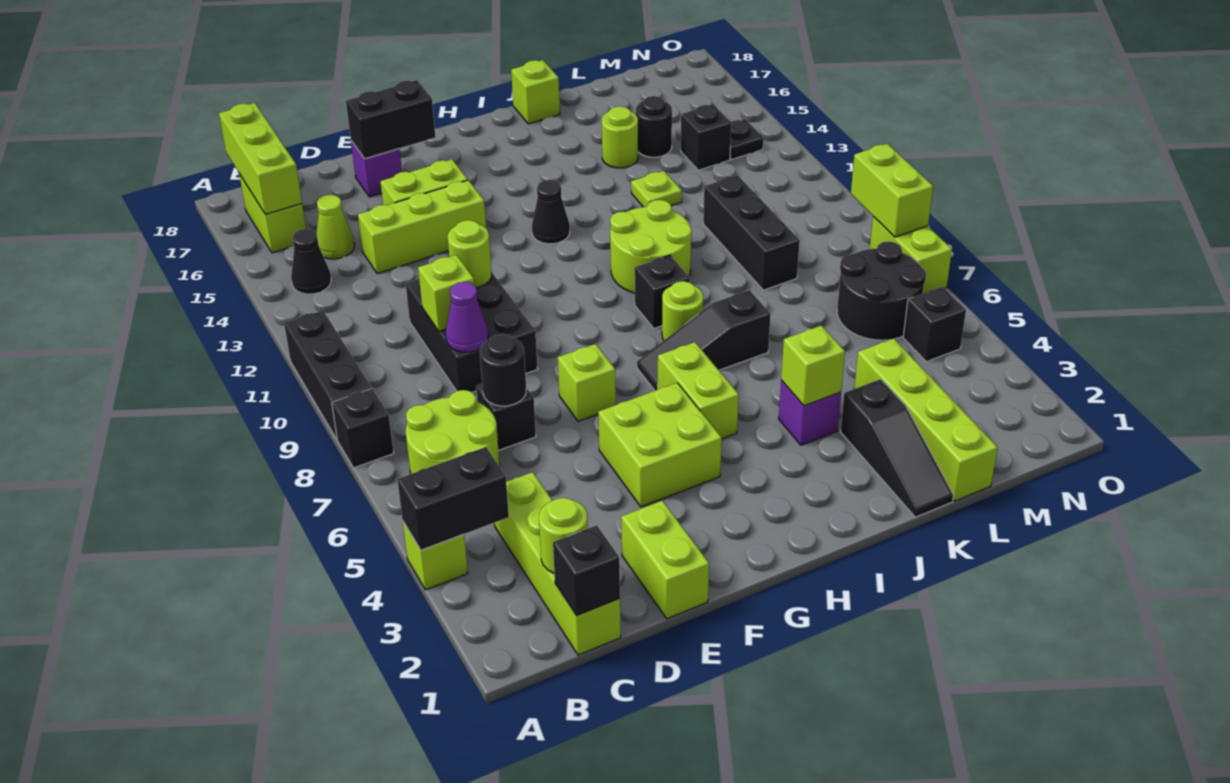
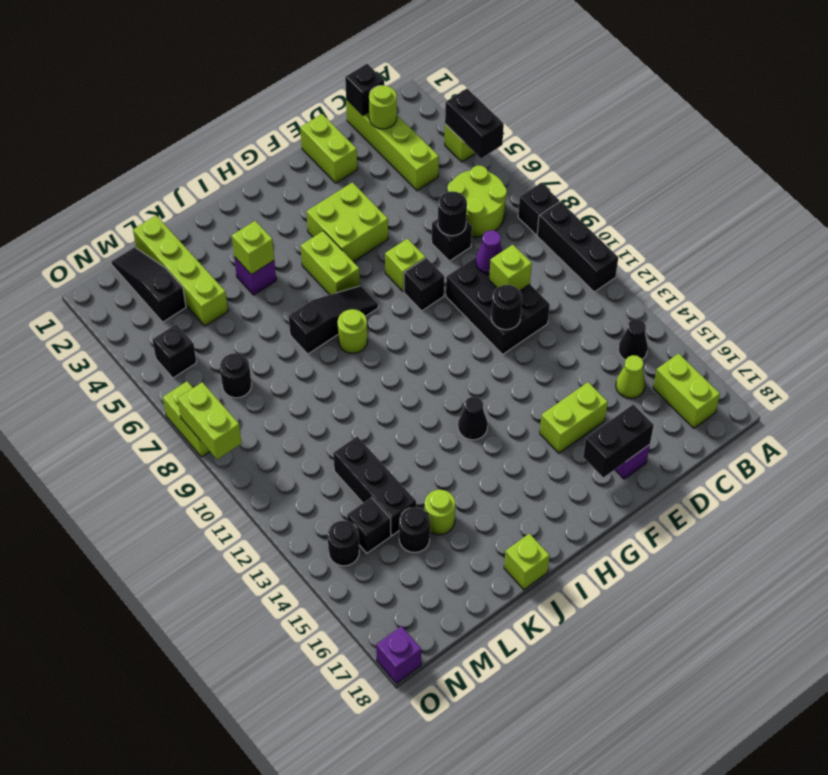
black brick A4:B4 level 2 -> black brick A4:A5 level 2
lime brick B16:B18 level 2 -> none
lime brick D14:F14 level 1 -> none
lime round brick E11 level 2 -> black round brick E11 level 2
black brick I9 level 1 -> black brick F8 level 1
lime round brick I10:J11 level 1 -> none
black slope K1:K3 level 1 top 3 -> black slope M1:M3 level 1 top 3
lime plate K13 level 1 -> none
black brick L9:L11 level 1 -> black brick L12:L14 level 1
black round brick M6:N7 level 1 -> black round brick M7 level 1
black plate N14 level 1 -> black round brick N14 level 1
none -> purple brick O18 level 1

